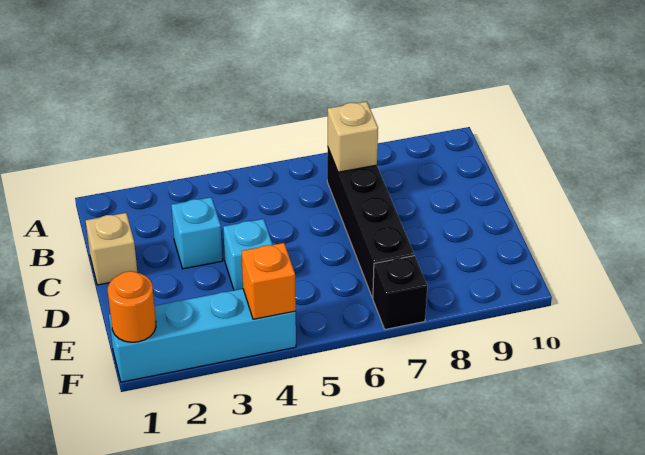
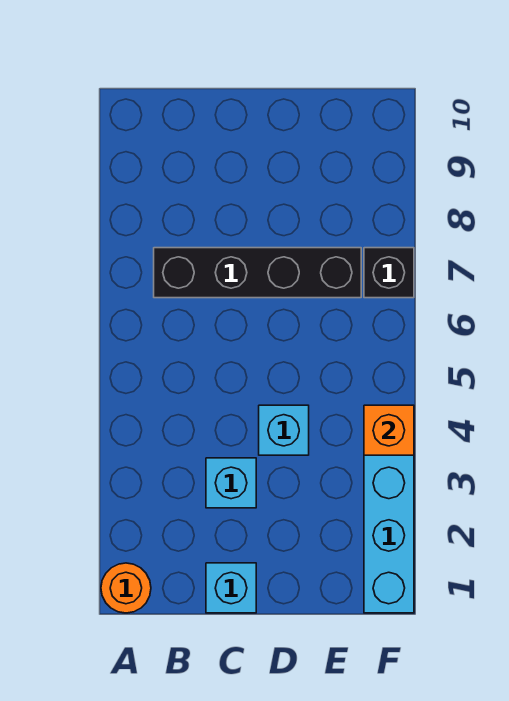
tan brick B7 level 2 -> none
tan brick C1 level 1 -> cyan brick C1 level 1
orange round brick F1 level 2 -> orange round brick A1 level 1

